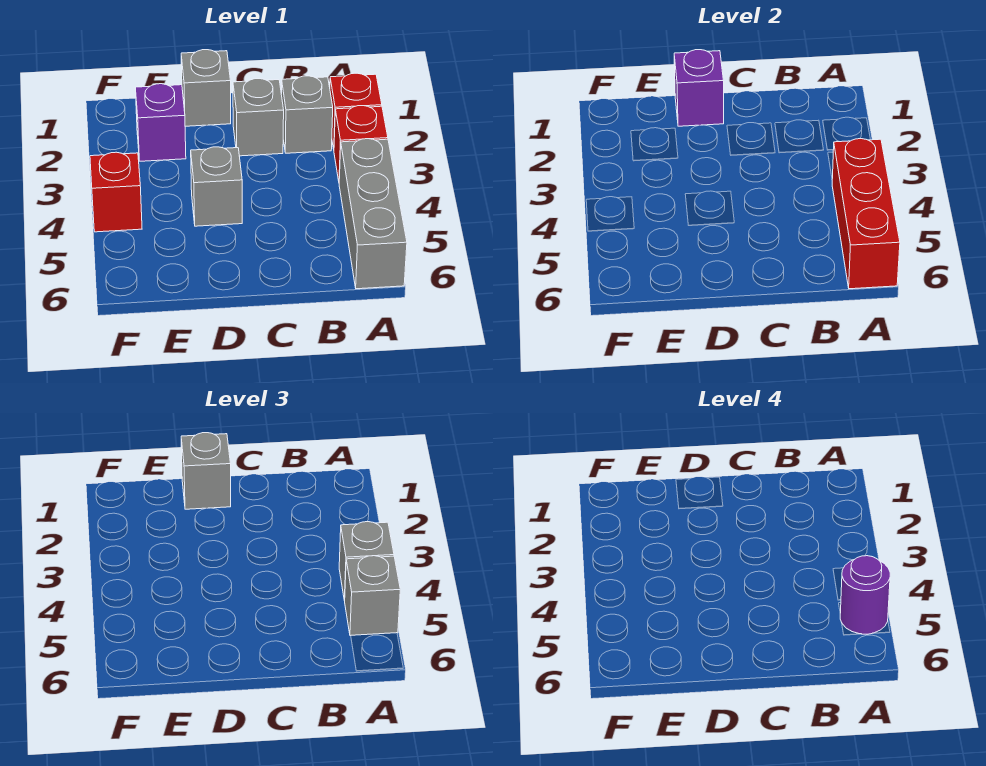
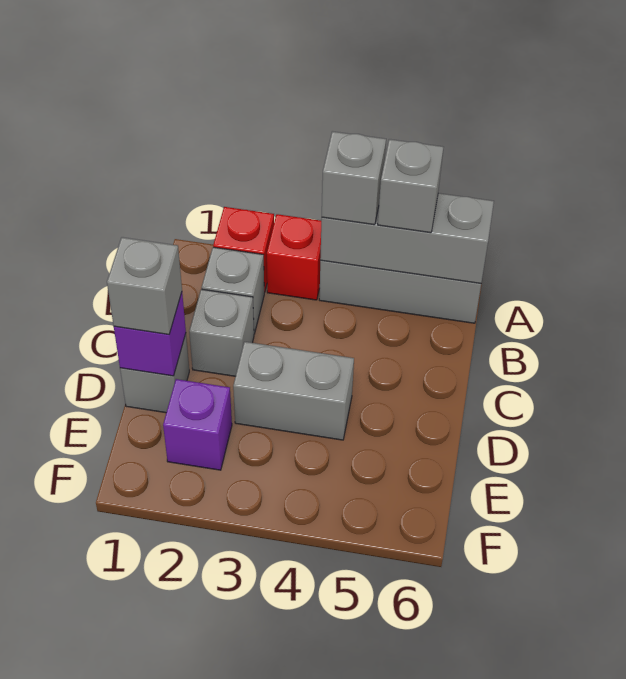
red brick A4:A6 level 2 -> grey brick A4:A6 level 2
purple round brick A5 level 4 -> none
grey brick D4 level 1 -> grey brick D3:D4 level 1
red brick F4 level 1 -> none

